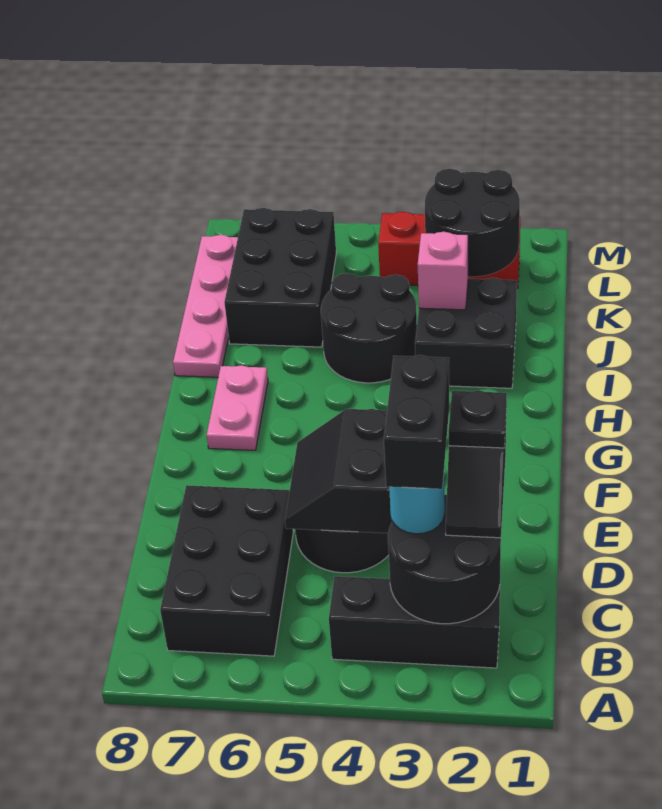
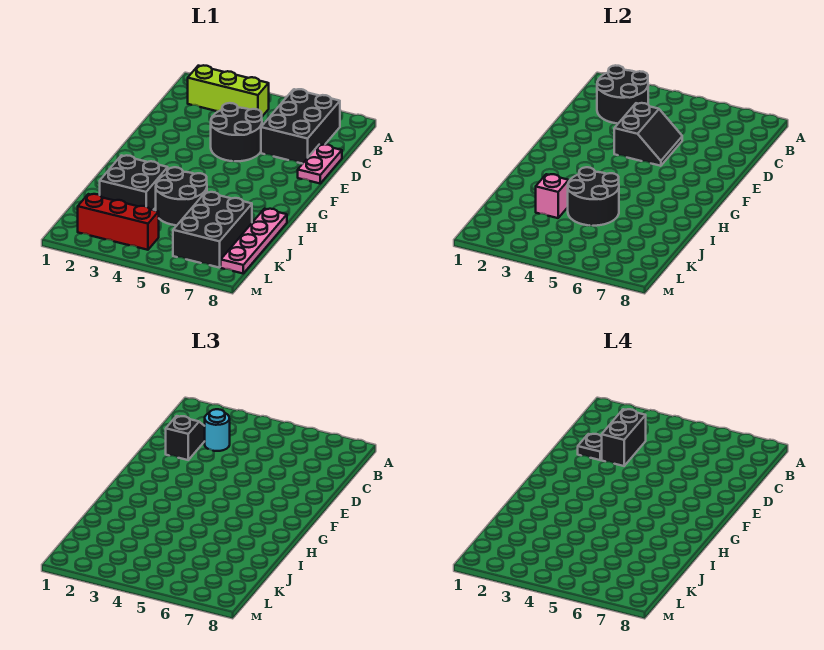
black brick B2:B4 level 1 -> lime brick B2:B4 level 1
pink plate G7:H7 level 1 -> pink plate D8:E8 level 1
black round brick K2:L3 level 2 -> black round brick I4:J5 level 2

